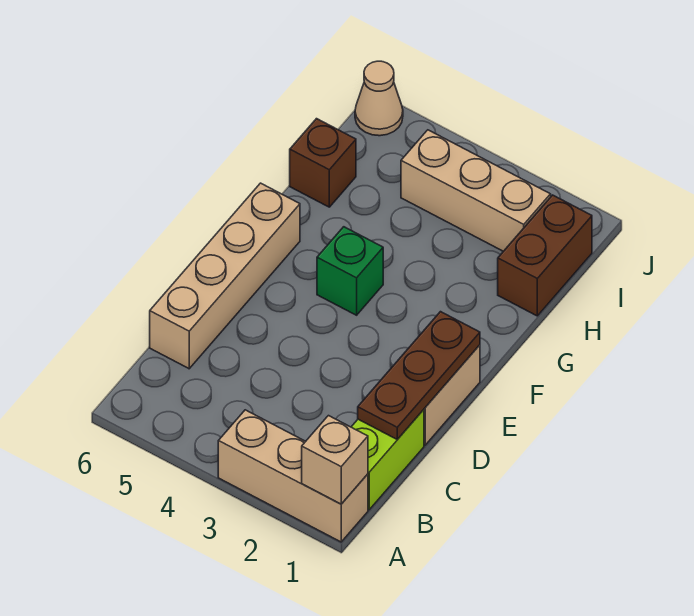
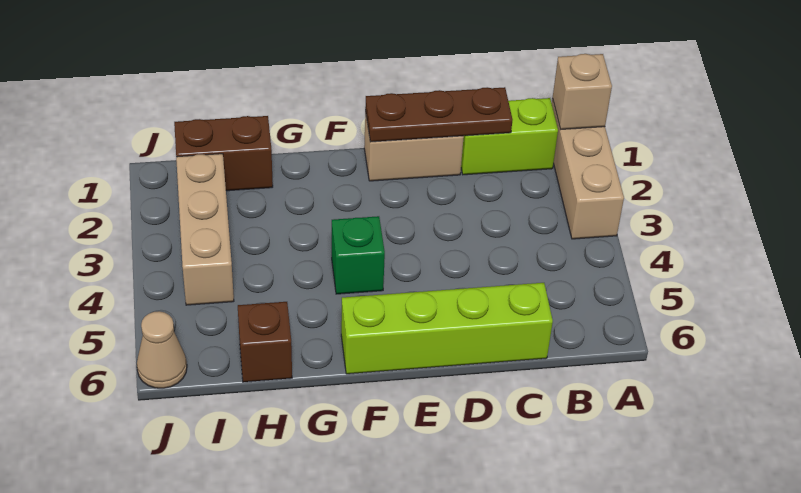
tan brick C6:F6 level 1 -> lime brick C6:F6 level 1

